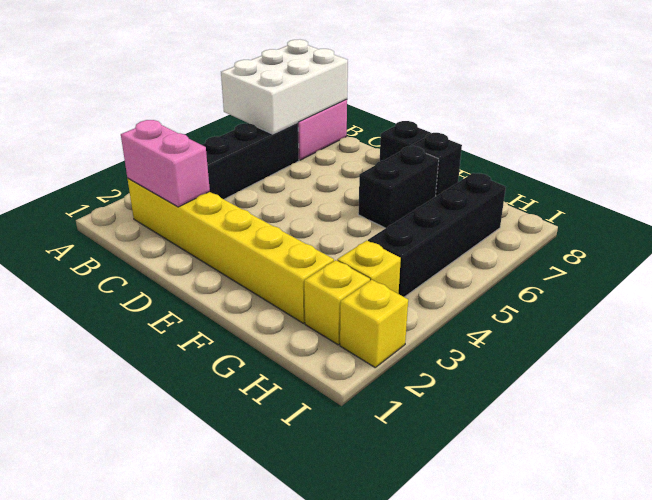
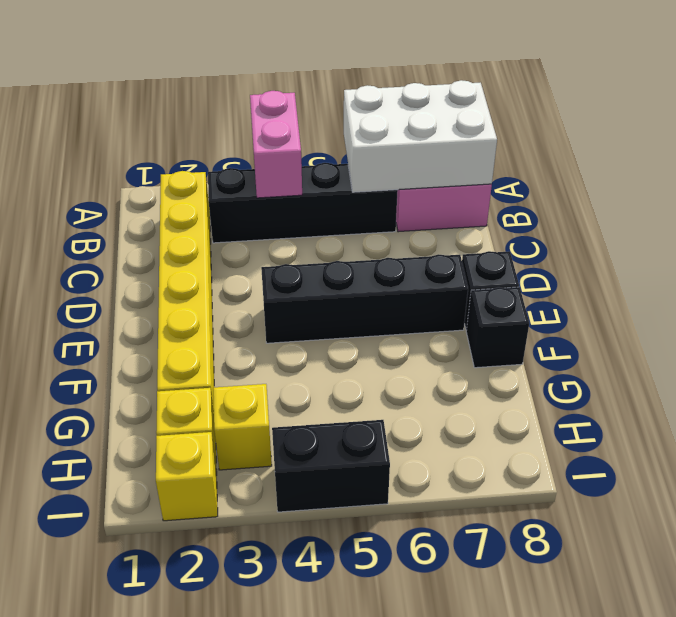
pink brick B2:C2 level 2 -> pink brick A4:B4 level 2
black brick F6:F7 level 1 -> black brick I4:I5 level 1
black brick H4:H7 level 1 -> black brick E4:E7 level 1

